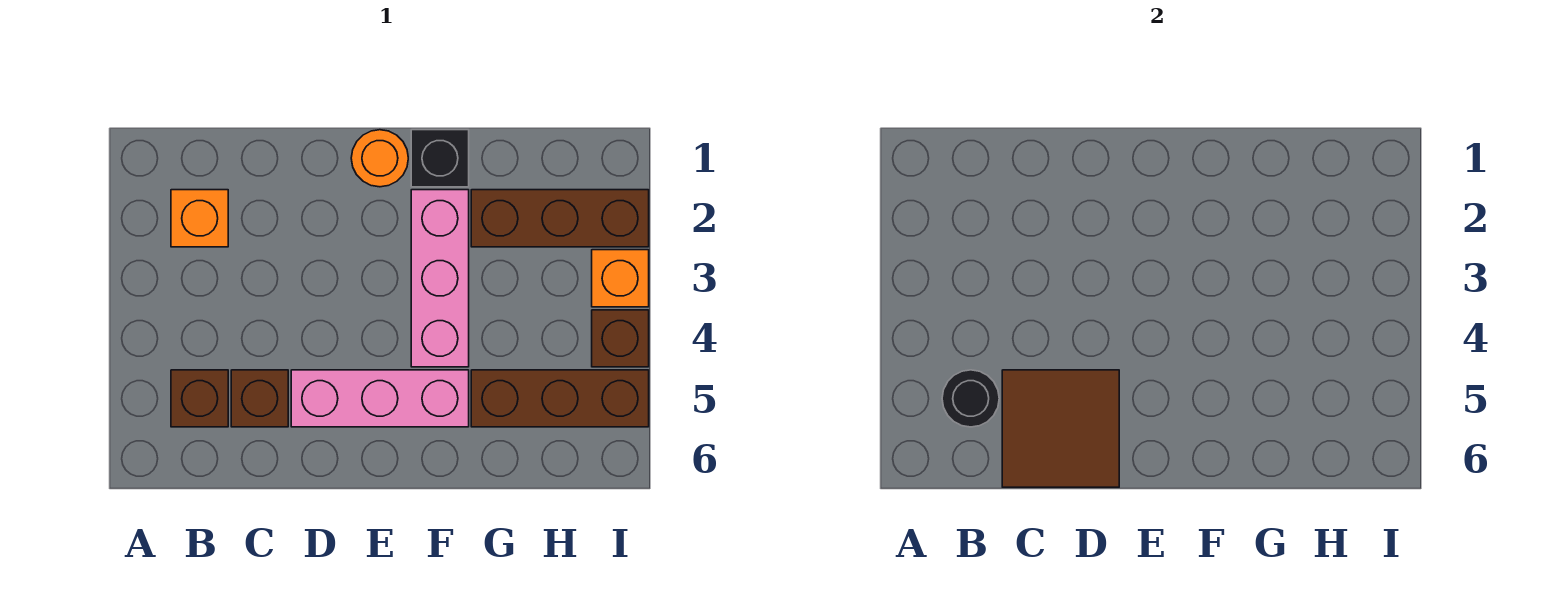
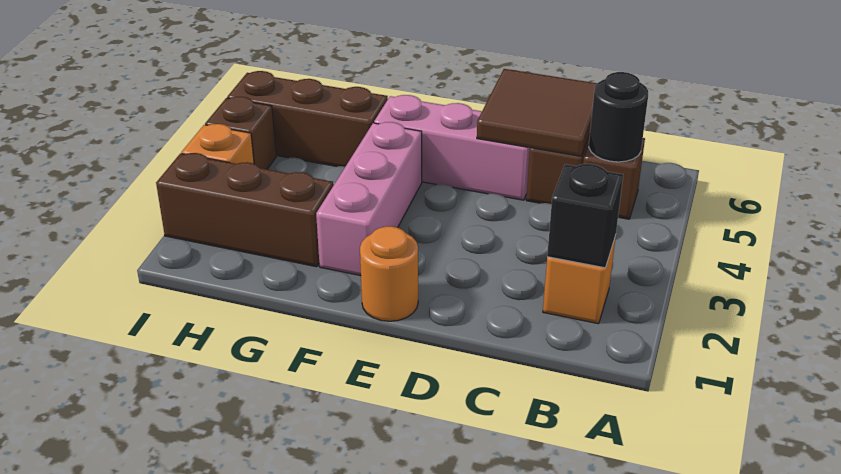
black brick F1 level 1 -> black brick B2 level 2

